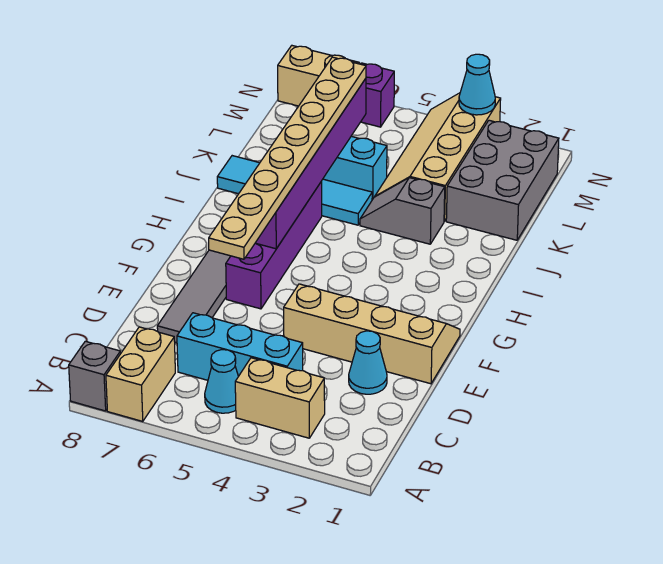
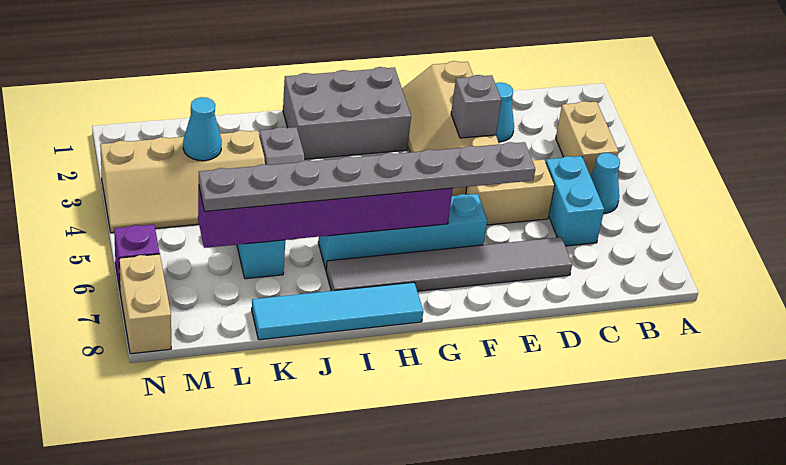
tan brick A7:B7 level 1 -> tan brick D5:E5 level 1
grey brick A8 level 1 -> grey brick E3 level 2
cyan brick C4:C6 level 1 -> cyan brick C5:C6 level 1
tan plate E6:L6 level 3 -> grey plate E6:L6 level 3
purple brick F6:I6 level 1 -> cyan brick F6:I6 level 1
cyan tile J5:J8 level 1 -> cyan tile H8:K8 level 1
grey brick K1:M2 level 1 -> grey brick G1:I2 level 1
cyan cone N3 level 2 -> cyan cone L3 level 2

